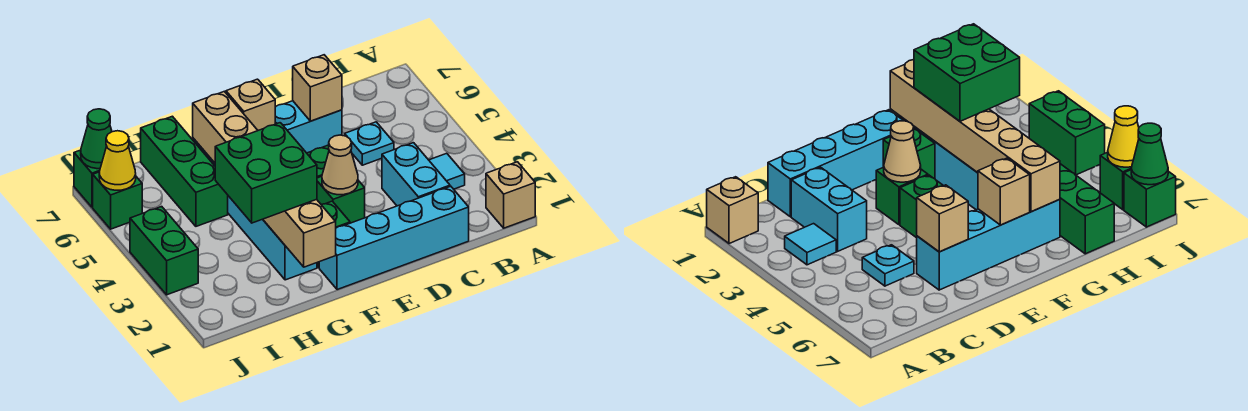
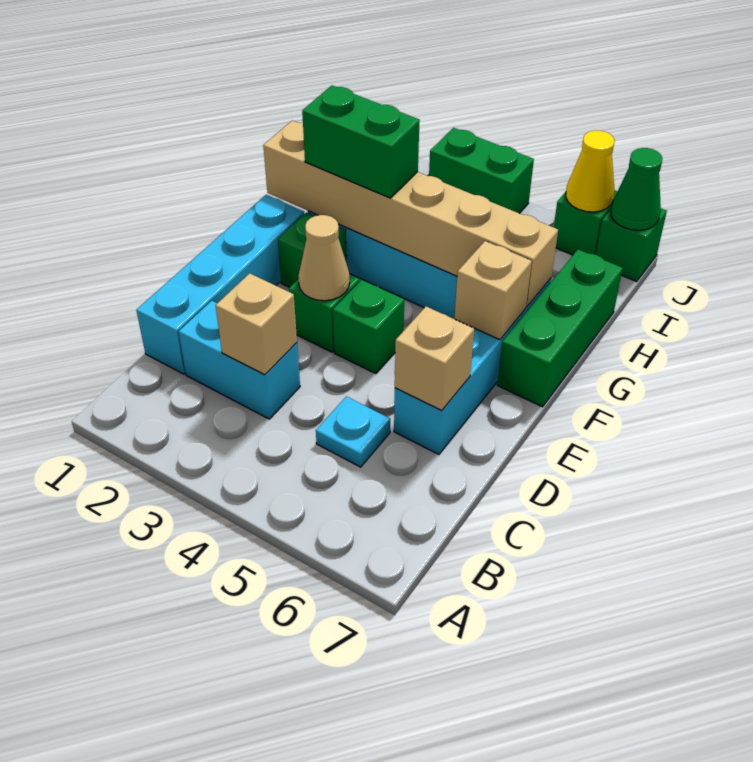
tan brick A1 level 1 -> tan brick C3 level 2
cyan tile B3 level 1 -> none
green brick G2:H3 level 3 -> green brick G2:G3 level 3
green brick H5:H7 level 1 -> green brick F7:H7 level 1

